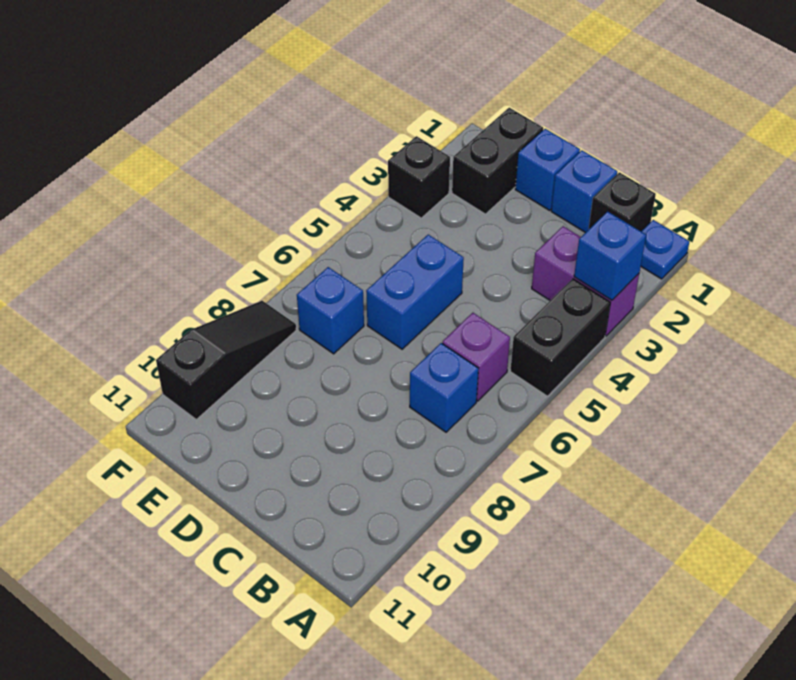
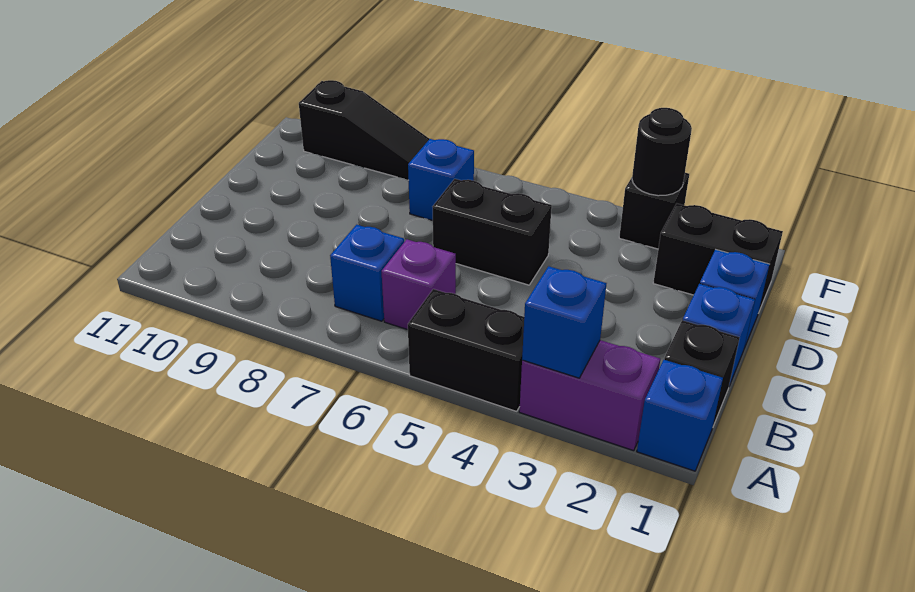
blue plate A1 level 1 -> blue brick A1 level 1
purple brick A3:B3 level 1 -> purple brick A2:A3 level 1
blue brick D5:D6 level 1 -> black brick D5:D6 level 1
none -> black round brick F3 level 2

